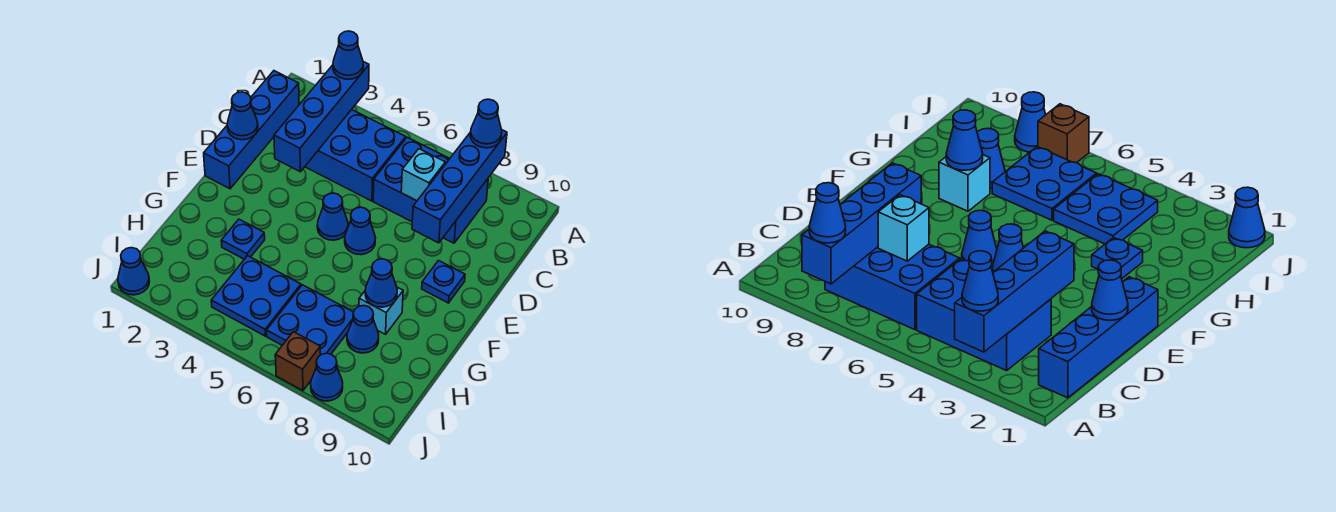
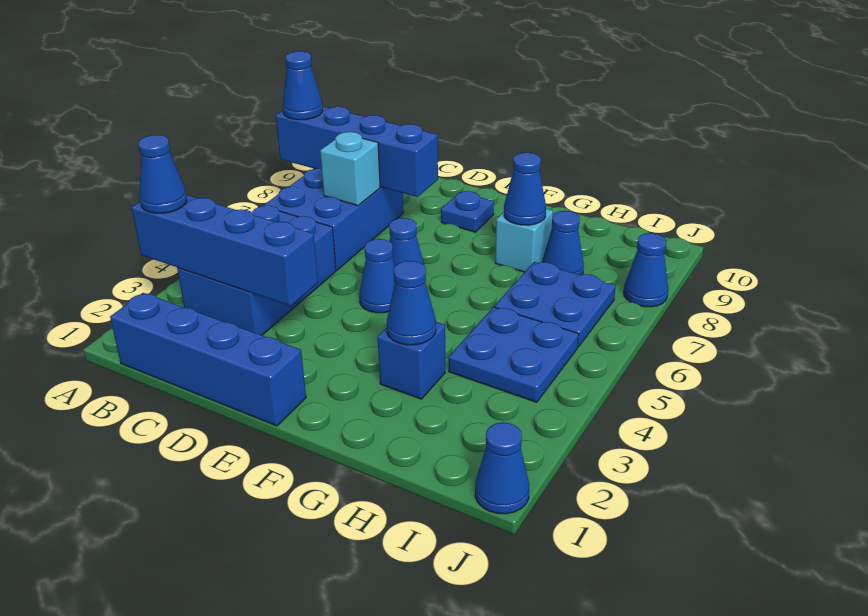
blue cone D1 level 2 -> blue cone G3 level 2
blue plate G3 level 1 -> blue brick G3 level 1
brown brick J7 level 1 -> none

